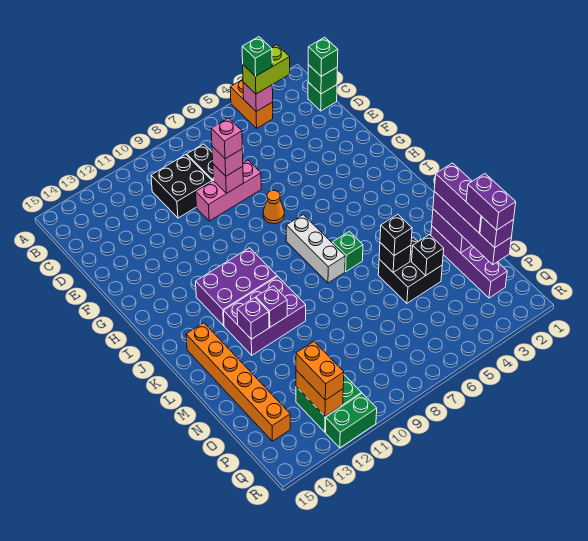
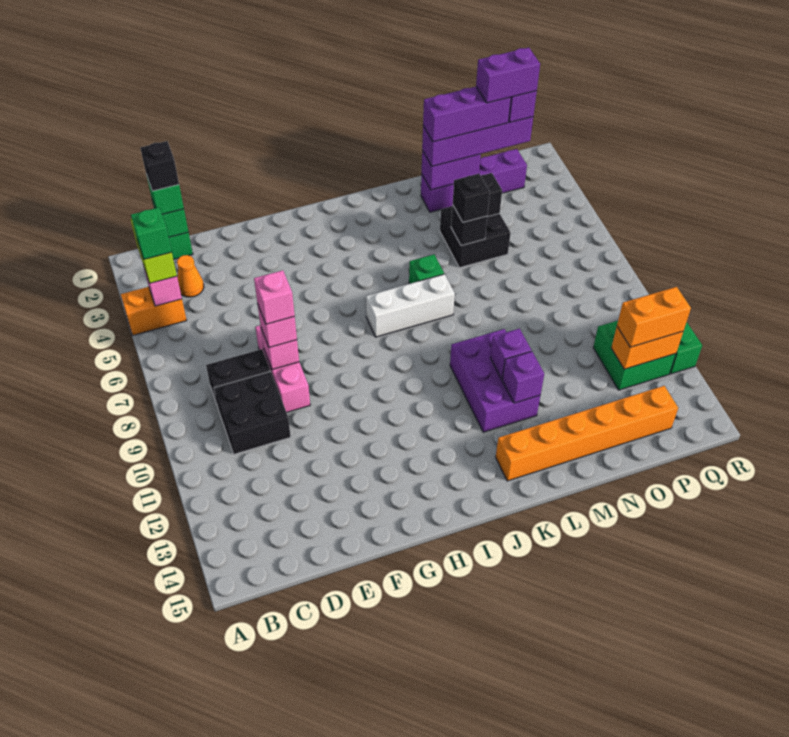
none -> black brick C1 level 4
orange cone G7 level 1 -> orange cone C3 level 1
purple brick I10:J12 level 1 -> none

